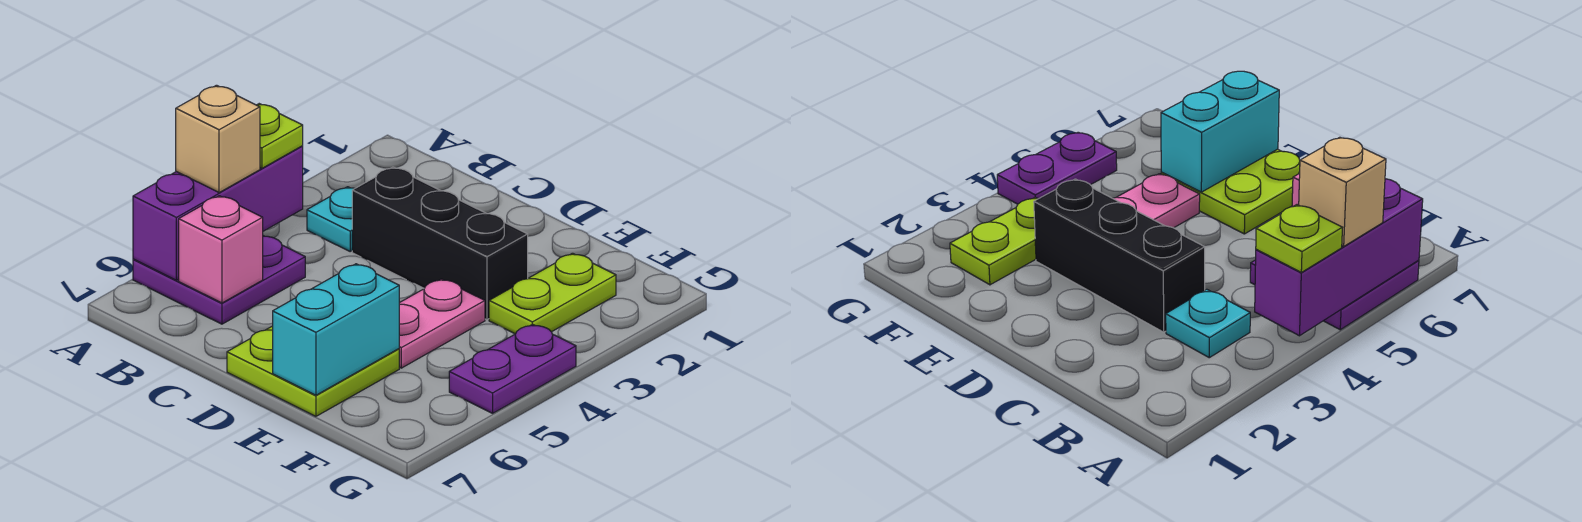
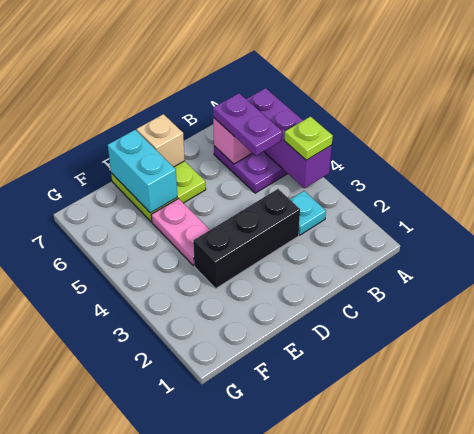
tan brick A5 level 3 -> tan brick D7 level 2
lime plate F2:F3 level 1 -> none
purple plate G4:G5 level 1 -> purple plate B5:B6 level 3

